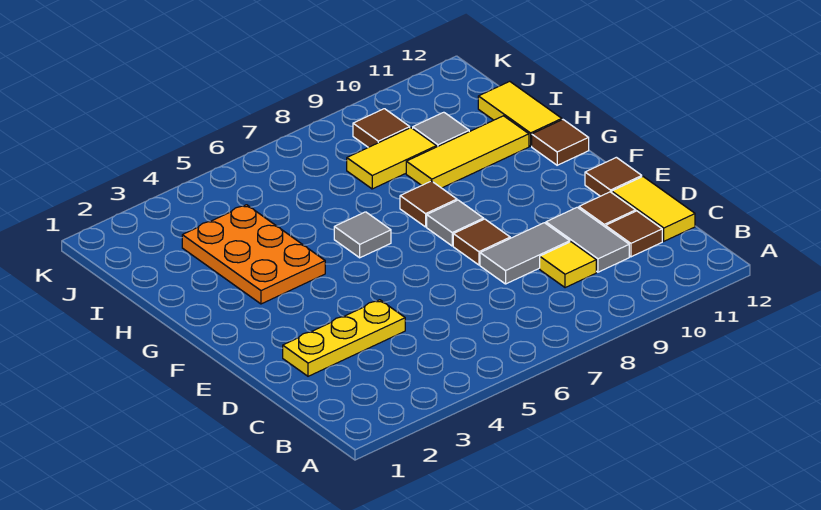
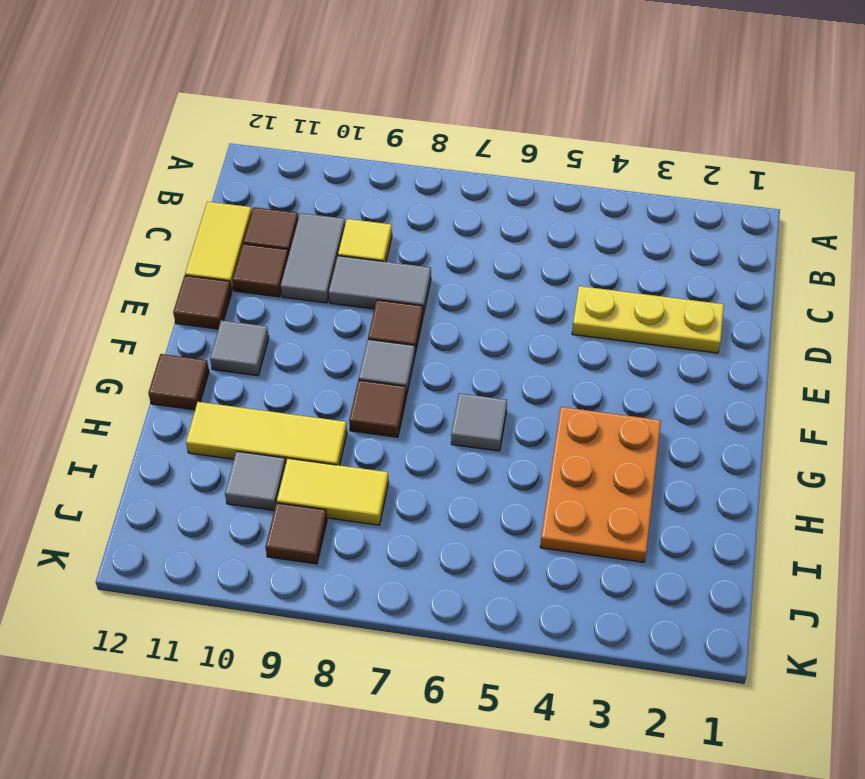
none -> grey tile F11 level 1
yellow tile H12:I12 level 1 -> none

